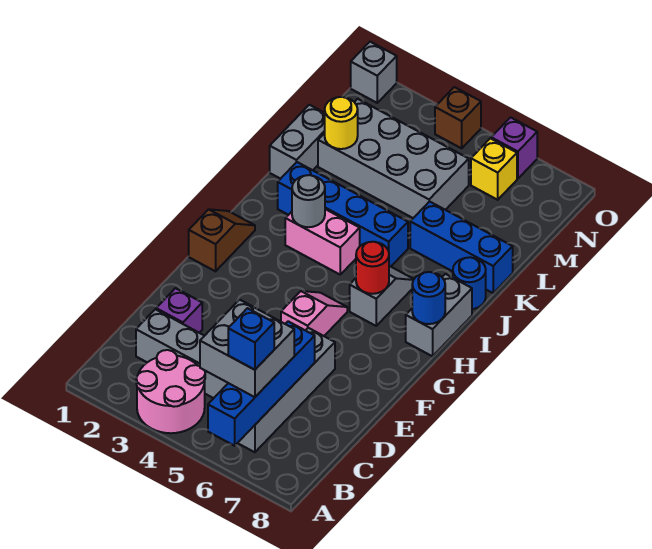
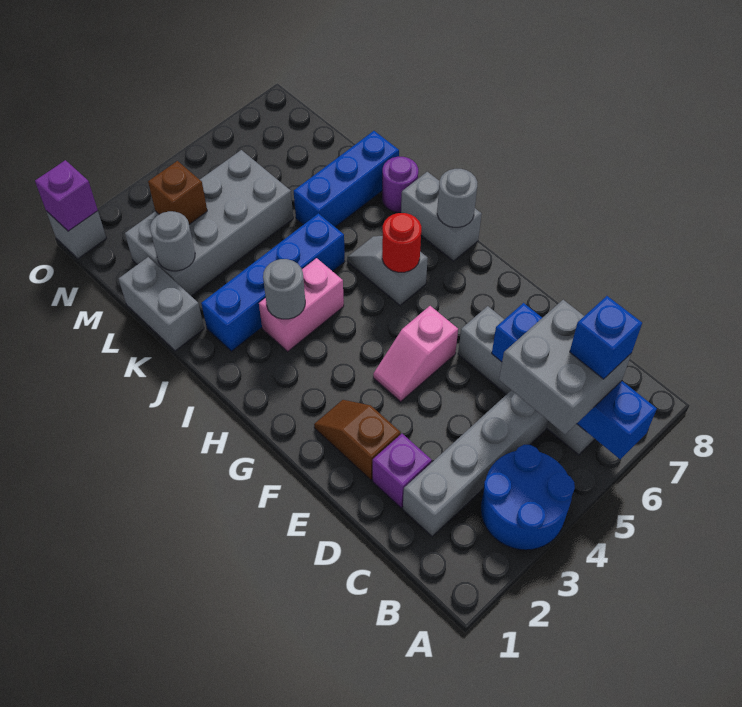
pink round brick A3:B4 level 1 -> blue round brick A3:B4 level 1
pink slope F5:G5 level 1 top F -> pink slope F4:F5 level 1 top 5
brown slope G1:H1 level 1 top G -> brown slope E2:F2 level 1 top E
blue round brick H8 level 2 -> grey round brick H8 level 2
blue round brick J8 level 1 -> purple round brick J8 level 1
yellow round brick L2 level 2 -> grey round brick L2 level 2
yellow brick N6 level 1 -> none
brown brick O4 level 1 -> brown brick M3 level 2
purple brick O6 level 1 -> purple brick O1 level 2

